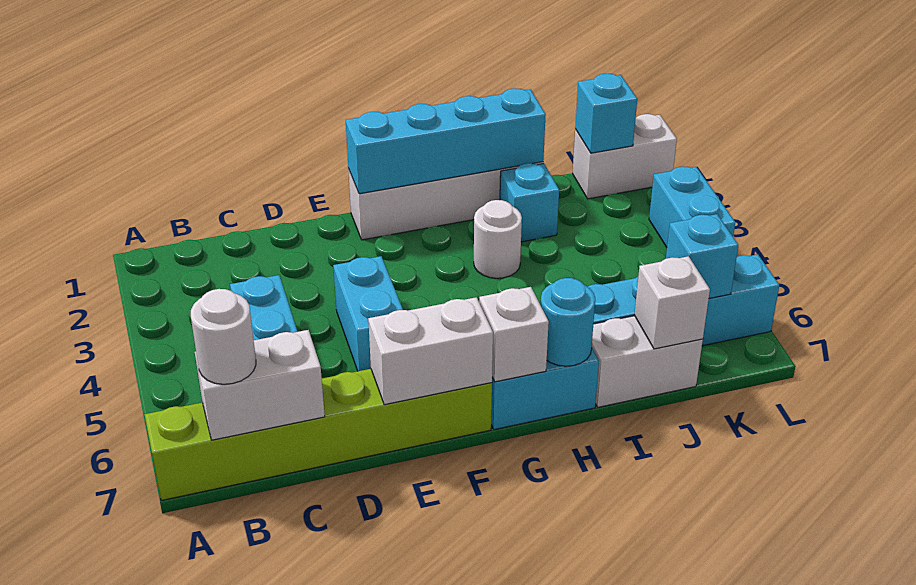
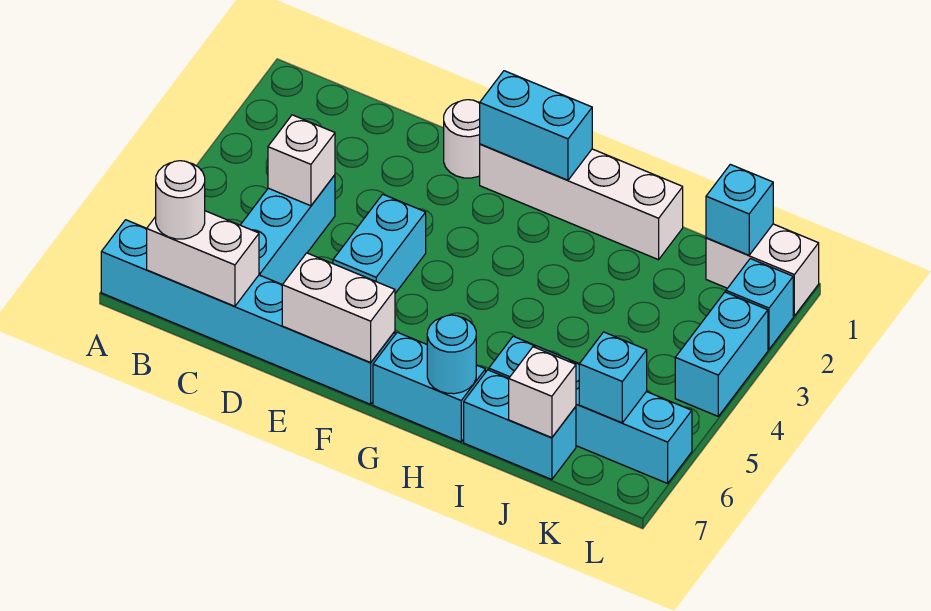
lime brick A7:F7 level 1 -> cyan brick A7:F7 level 1
cyan brick F1:I1 level 2 -> cyan brick F1:G1 level 2
white brick G7 level 2 -> white brick C4 level 2
white round brick H3 level 1 -> white round brick E1 level 1
cyan brick I2 level 1 -> cyan brick L2 level 1
white brick I7:J7 level 1 -> cyan brick I7:J7 level 1

